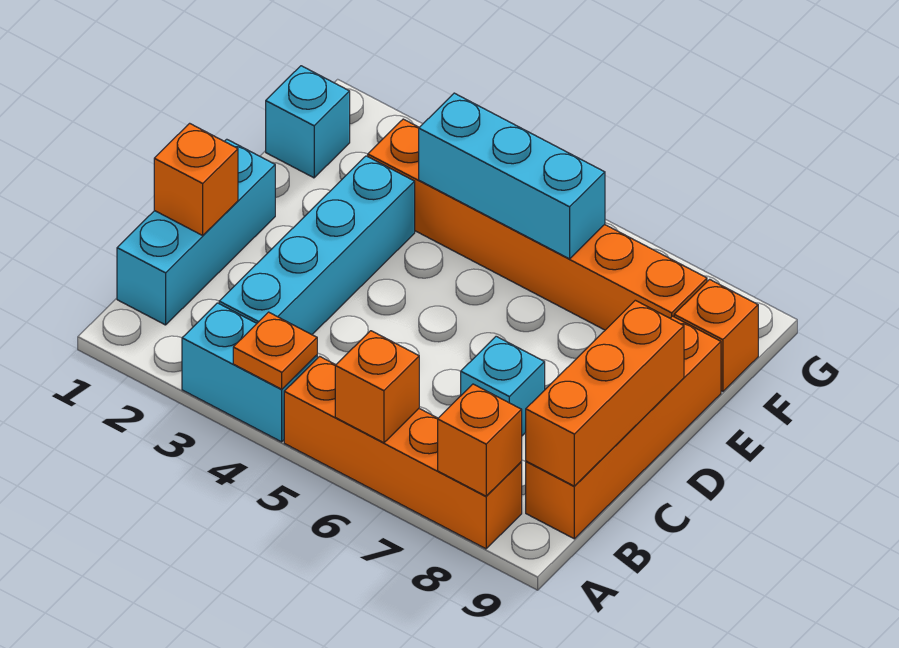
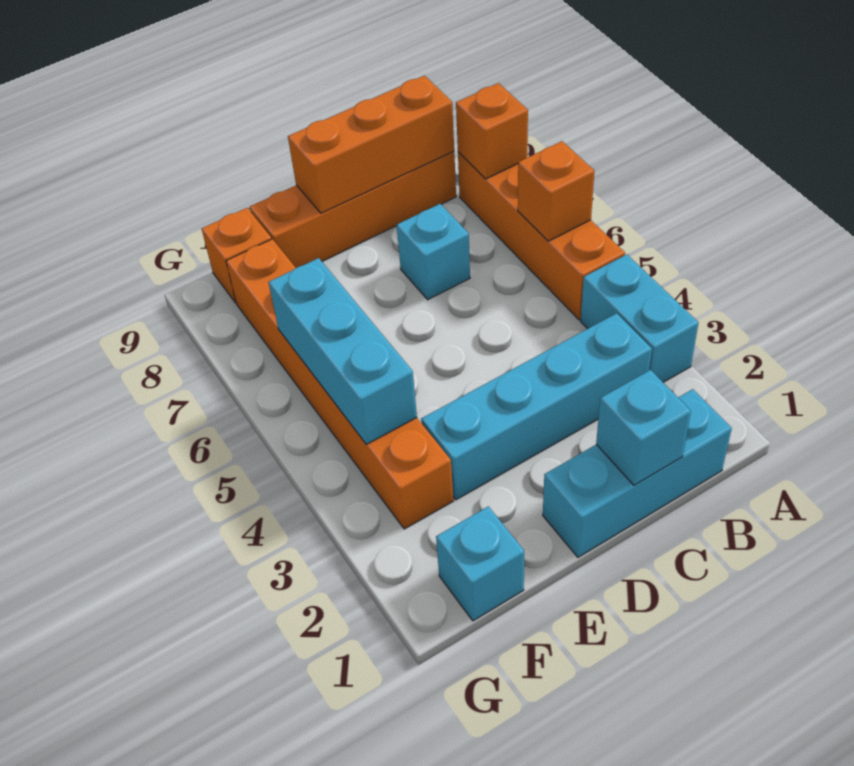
orange plate A4 level 2 -> none
orange brick C1 level 2 -> cyan brick C1 level 2

